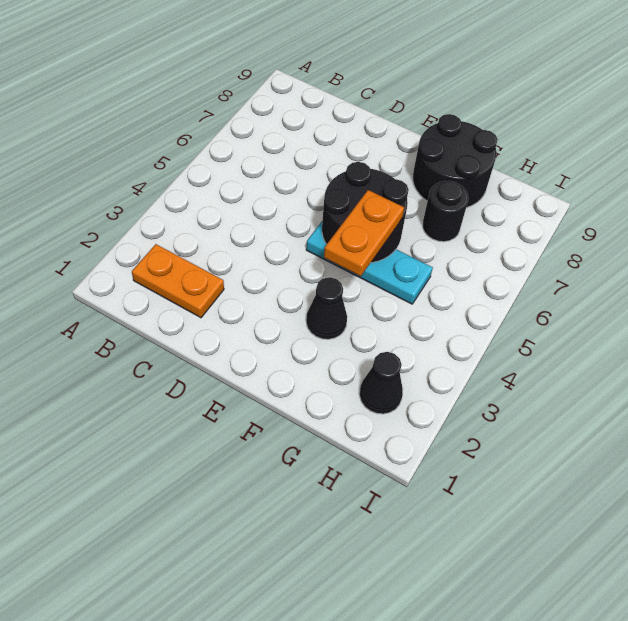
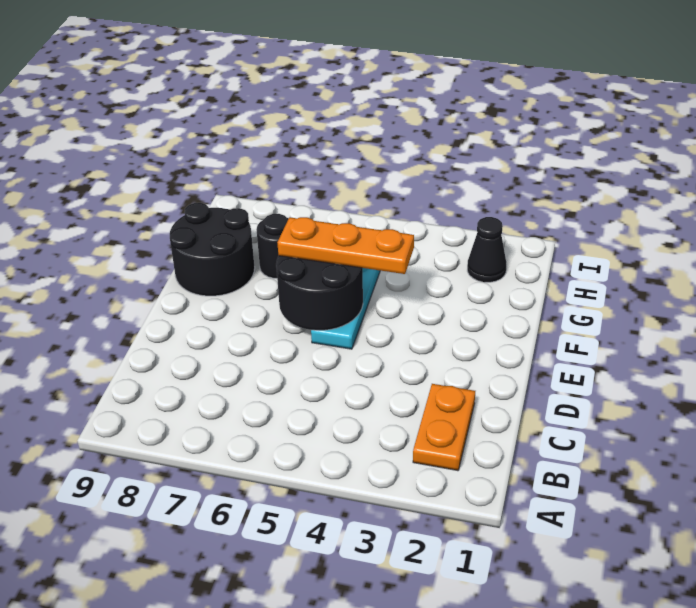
black cone F3 level 1 -> none
orange plate F4:F5 level 3 -> orange plate F4:F6 level 3

